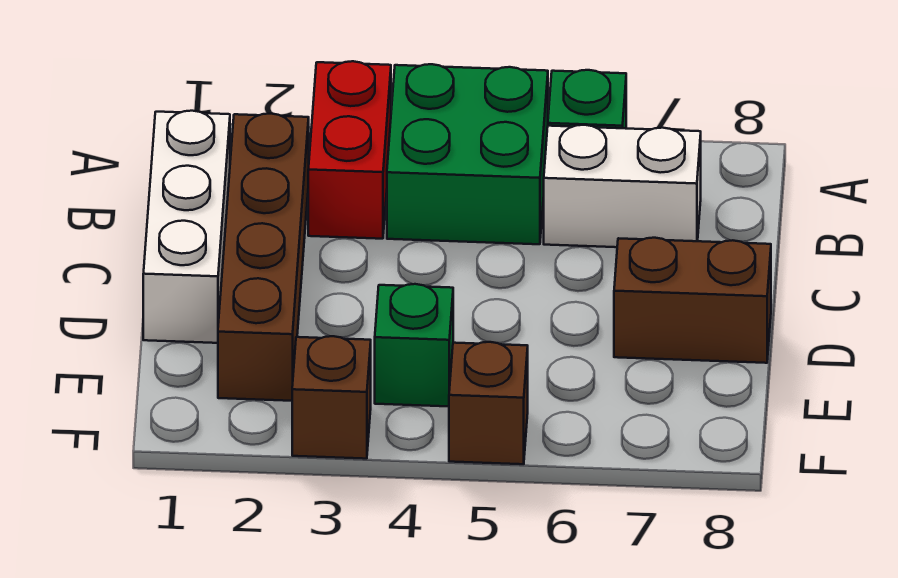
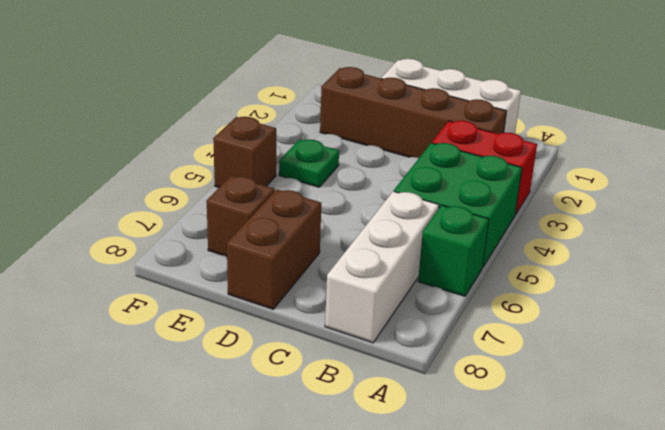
white brick B6:B7 level 1 -> white brick B6:B8 level 1
green brick E4 level 1 -> green plate E4 level 1
brown brick F3 level 1 -> brown brick E7 level 1

